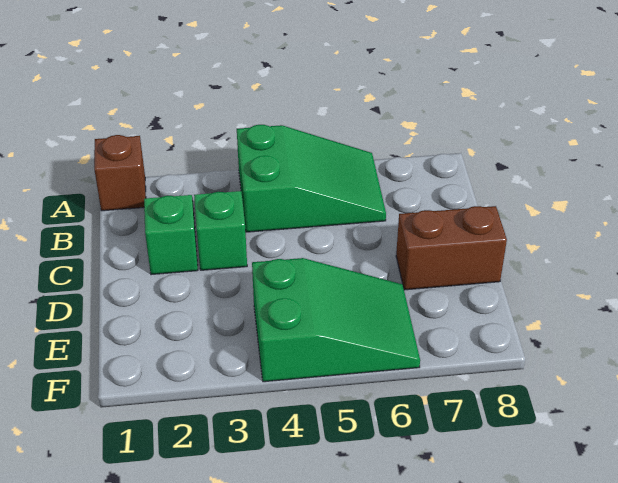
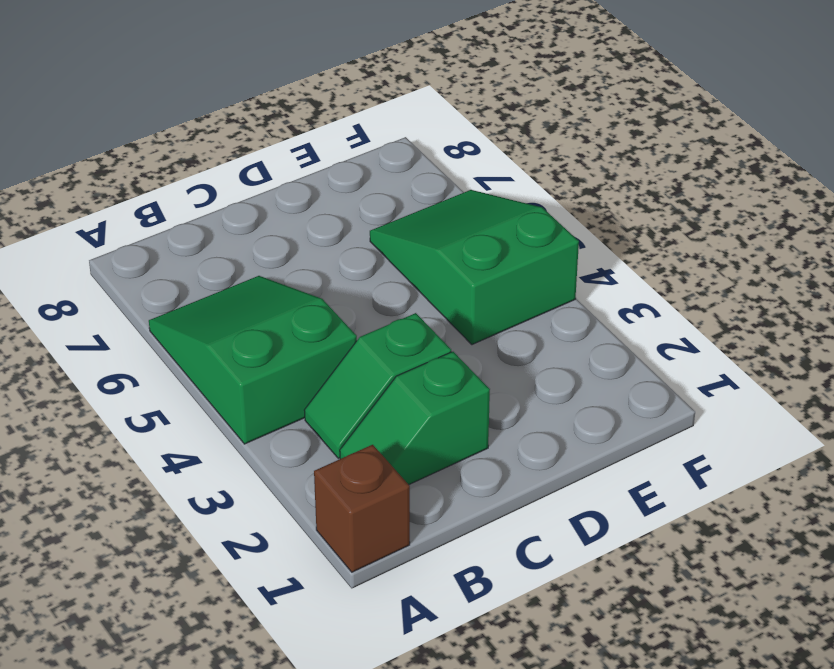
brown brick D7:D8 level 1 -> none

